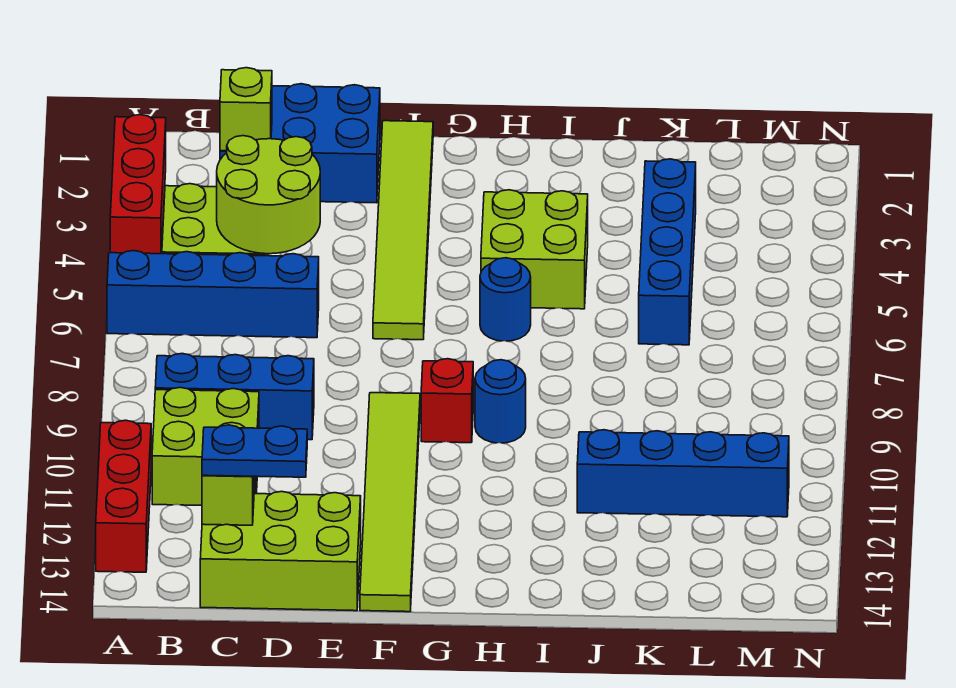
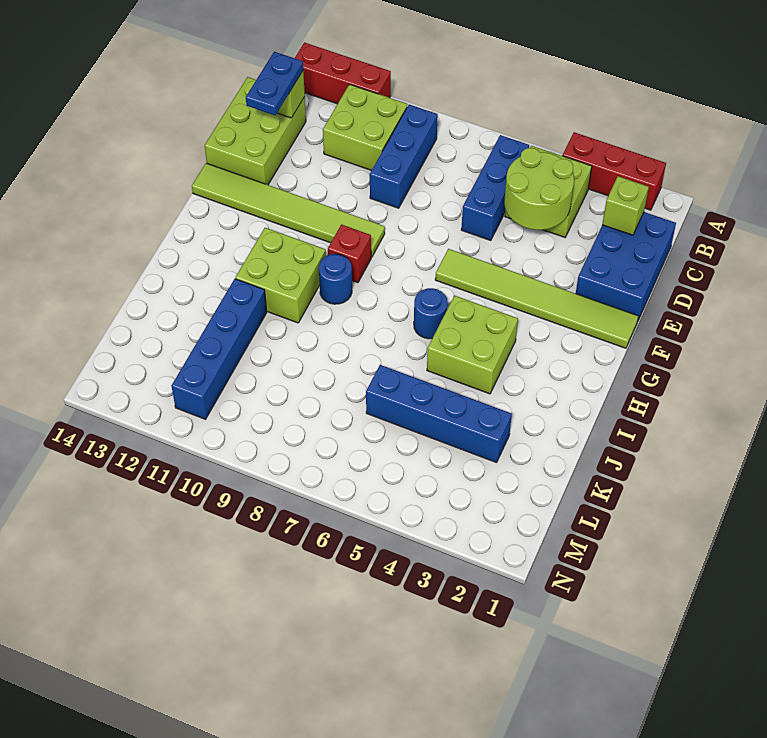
blue brick A6:D6 level 1 -> blue brick B6:D6 level 1
none -> lime brick H10:I11 level 1

